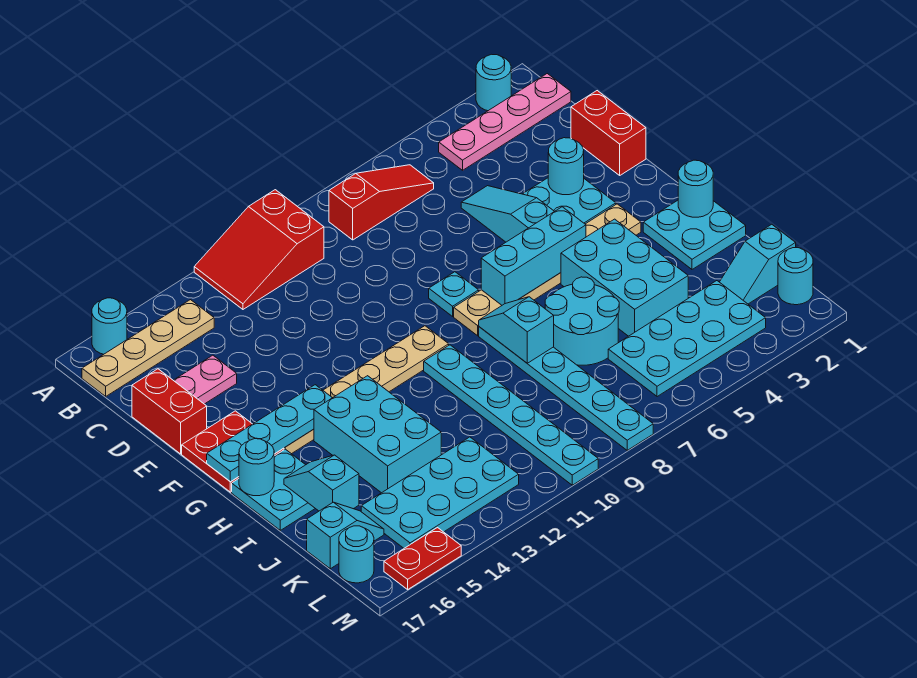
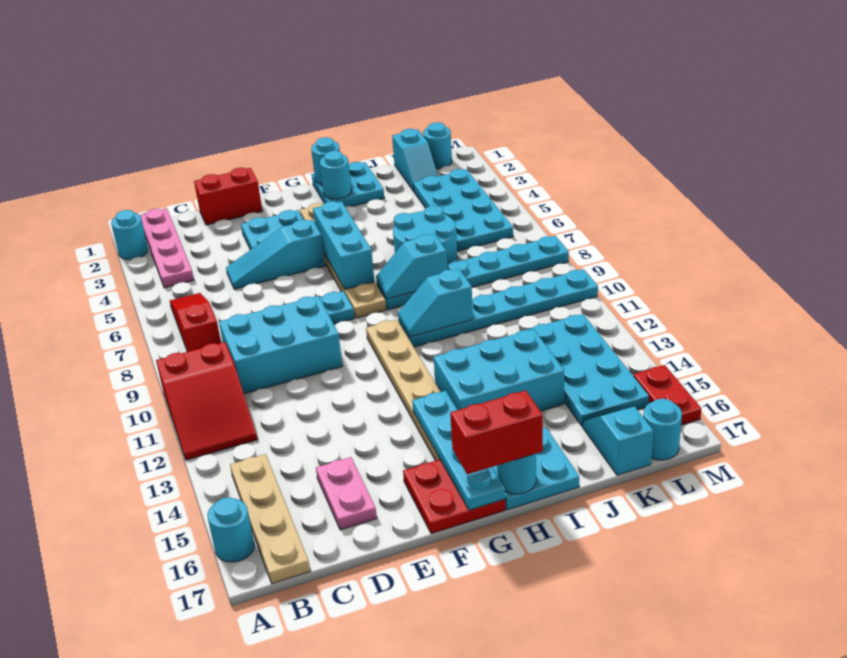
red brick D17:E17 level 1 -> red brick G17:H17 level 3
cyan round brick E3 level 2 -> cyan round brick H2 level 2
cyan brick H4:J5 level 1 -> cyan brick C9:E10 level 1
cyan slope I16:J16 level 2 top J -> cyan slope H10:I10 level 2 top I

